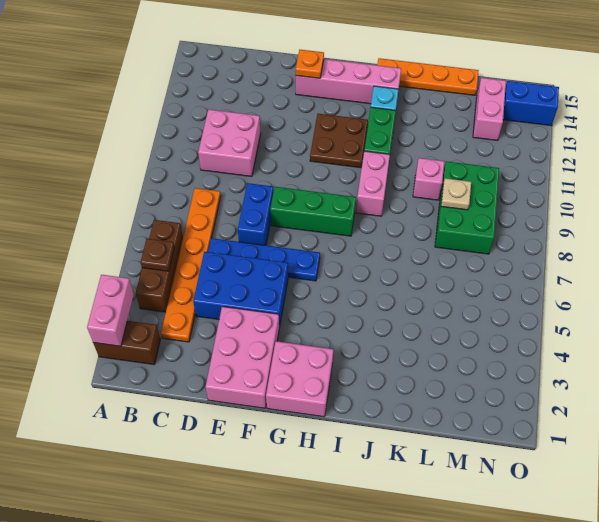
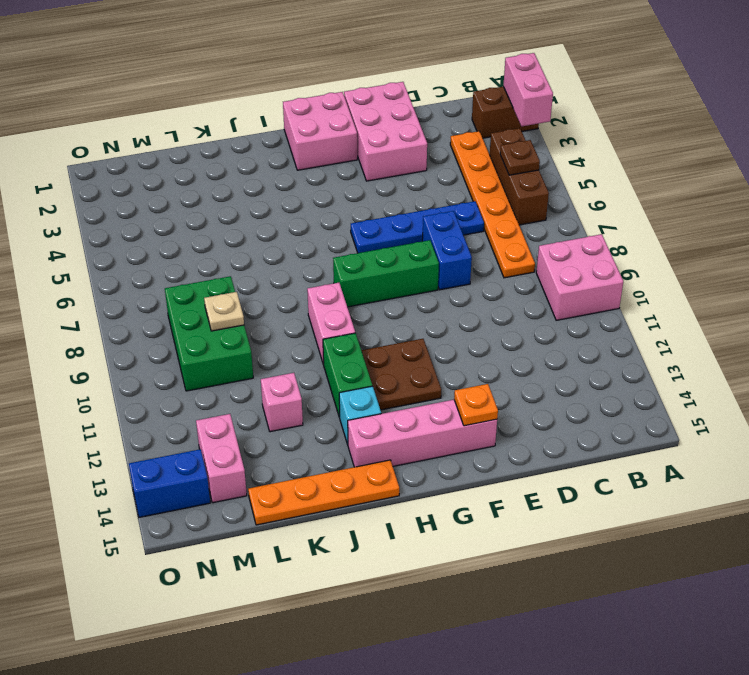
pink brick C10:D11 level 1 -> pink brick A9:B10 level 1
blue brick D4:F5 level 1 -> none
pink brick K10 level 1 -> pink brick K12 level 1

